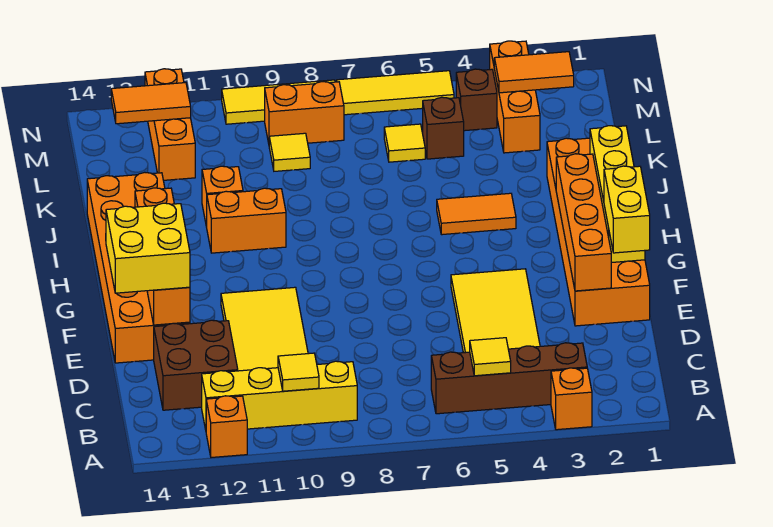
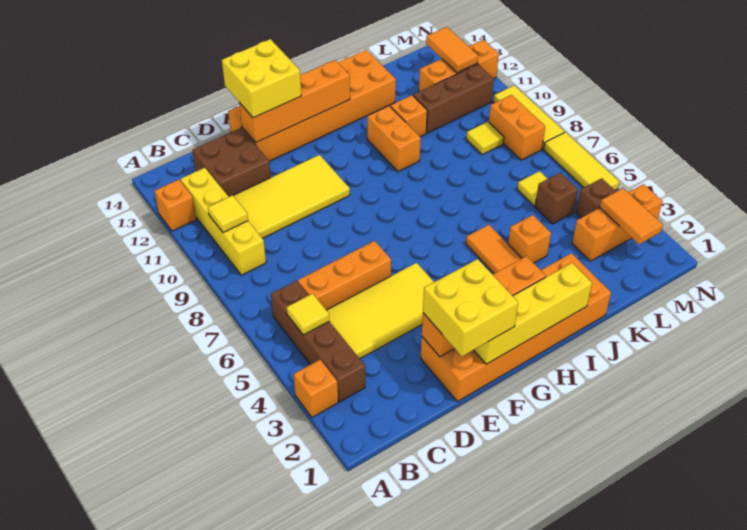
none -> orange brick C6:E6 level 1
yellow brick E1:F1 level 3 -> yellow brick E1:F2 level 3
none -> orange brick J4 level 1
none -> brown brick K11:M11 level 1

